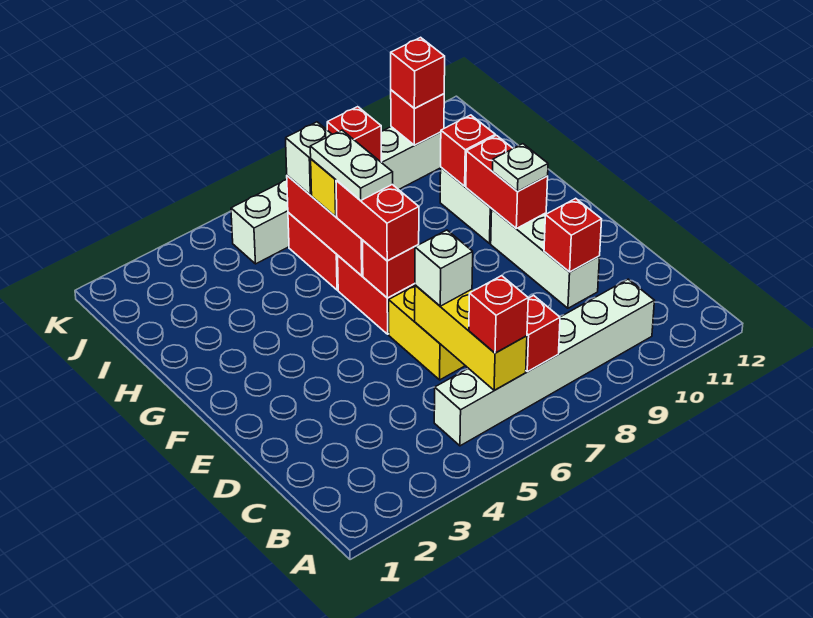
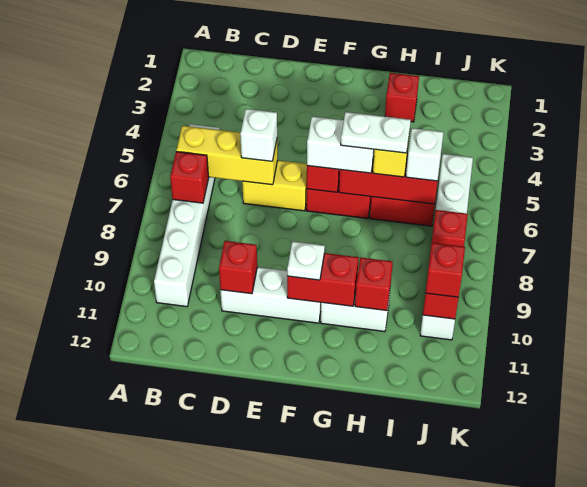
red brick B6 level 3 -> red brick H2 level 1
red brick F6:G6 level 3 -> white brick F6:G6 level 3

